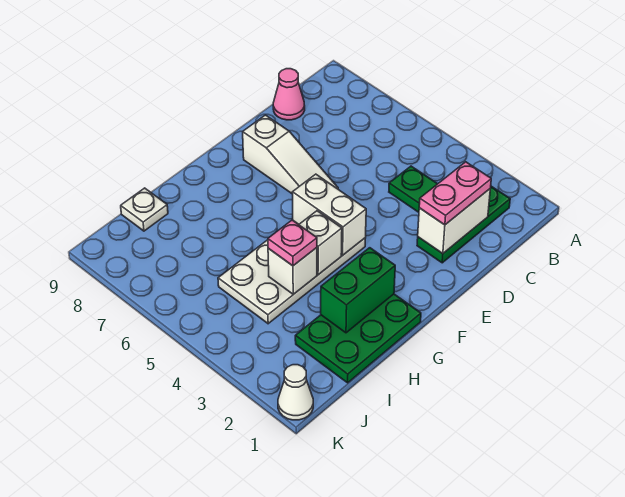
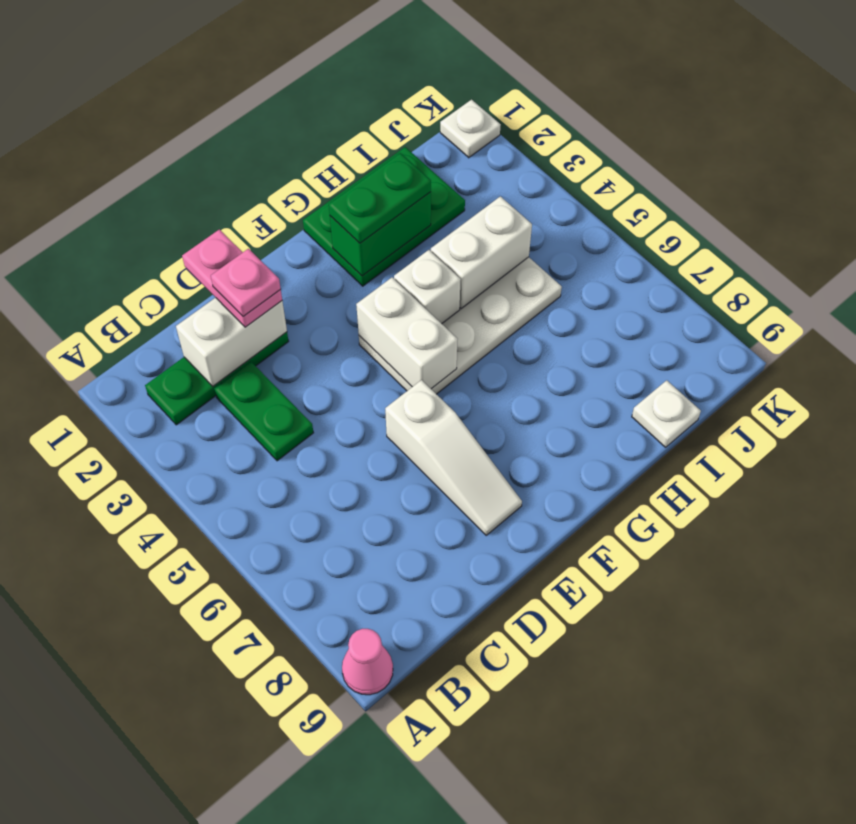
pink plate C2:D2 level 3 -> pink plate D1:D2 level 3
pink cone C9 level 1 -> pink cone A9 level 1
white slope E6:E8 level 1 top 8 -> white slope E6:E8 level 1 top 6
none -> green plate G2:H2 level 3
white brick H4 level 2 -> white brick H4:I4 level 2
pink plate H4 level 3 -> pink plate D2 level 4
white cone K1 level 1 -> white plate K1 level 1

